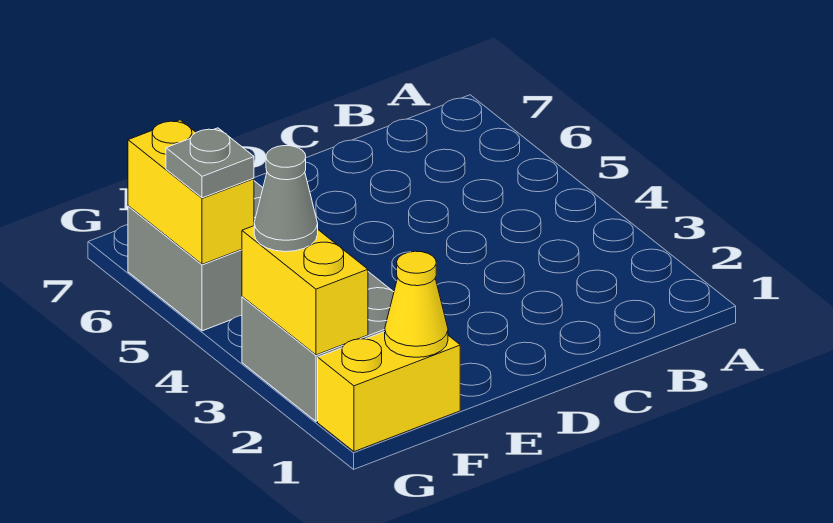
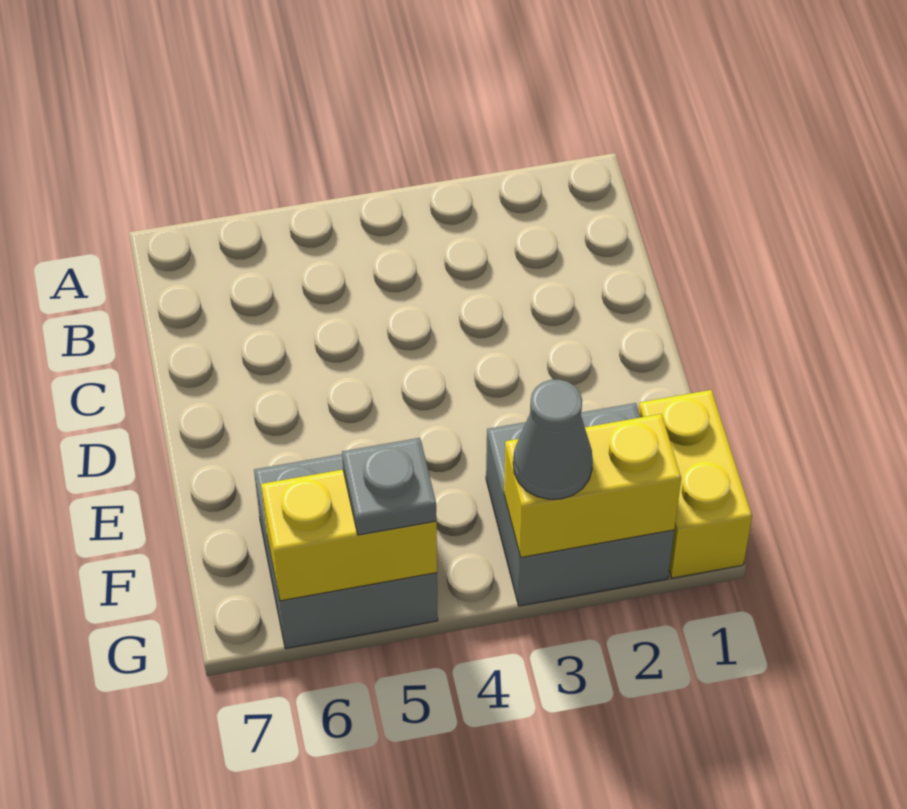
yellow cone F1 level 2 -> none

